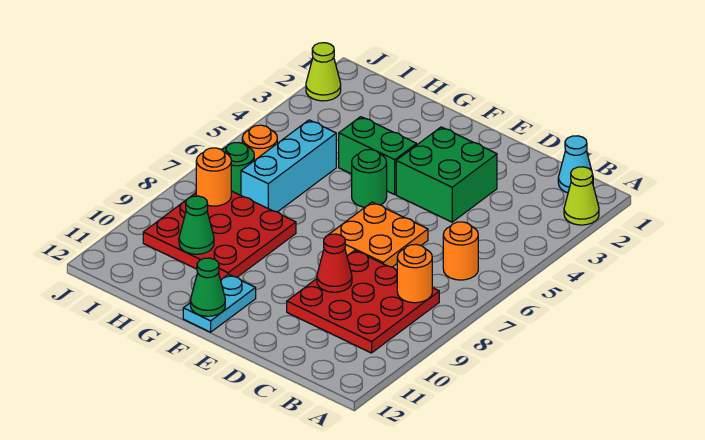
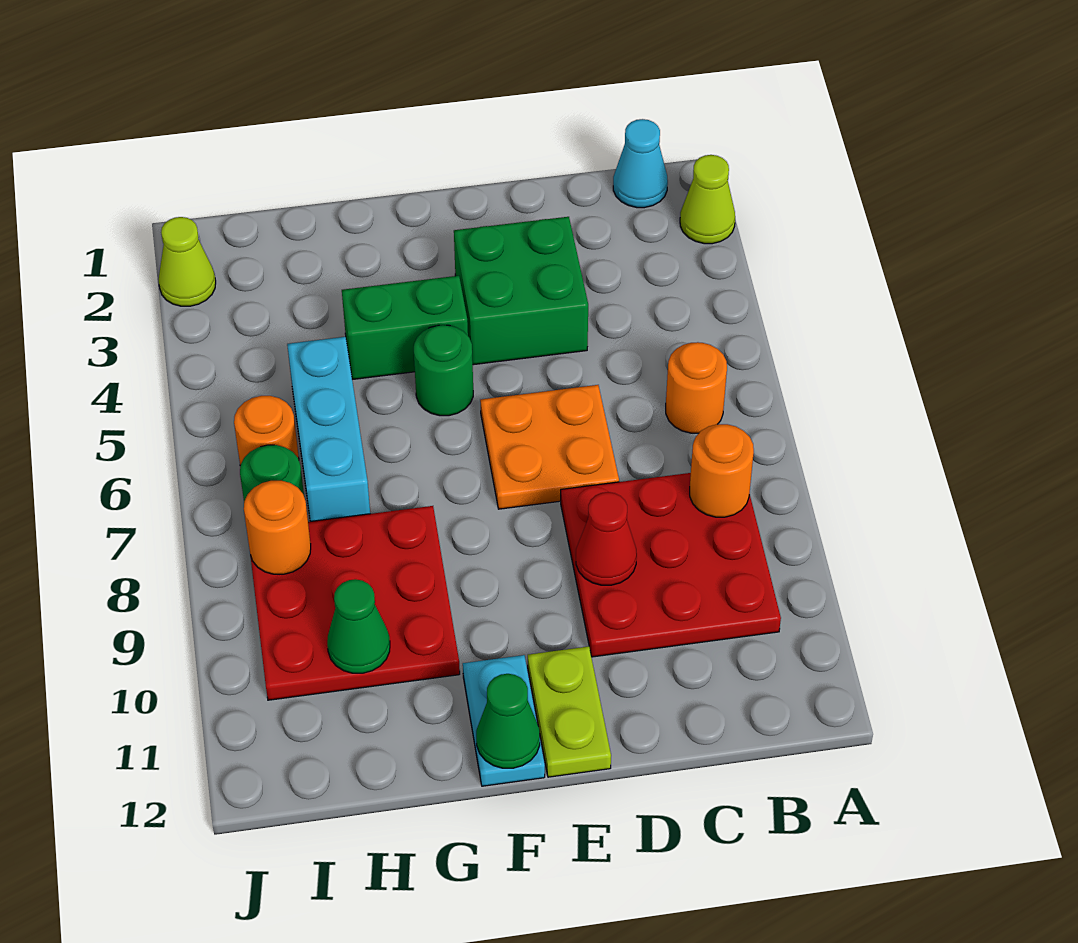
none -> lime plate E11:E12 level 1

